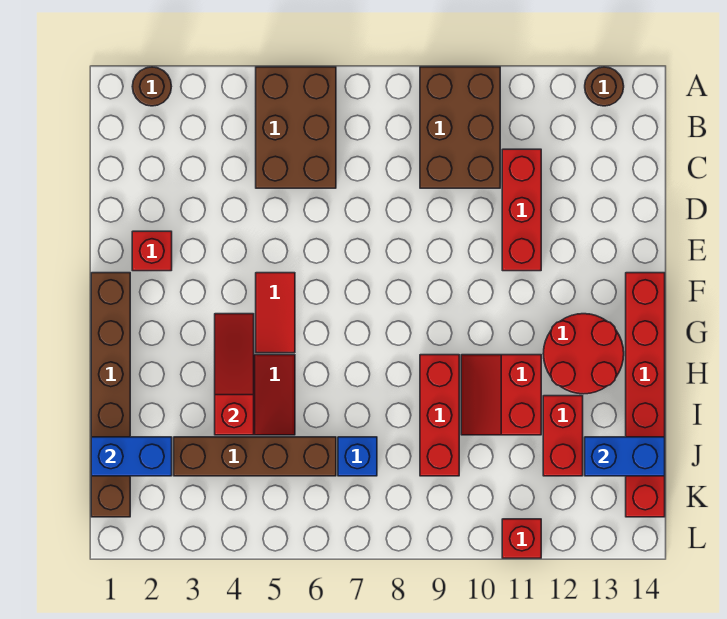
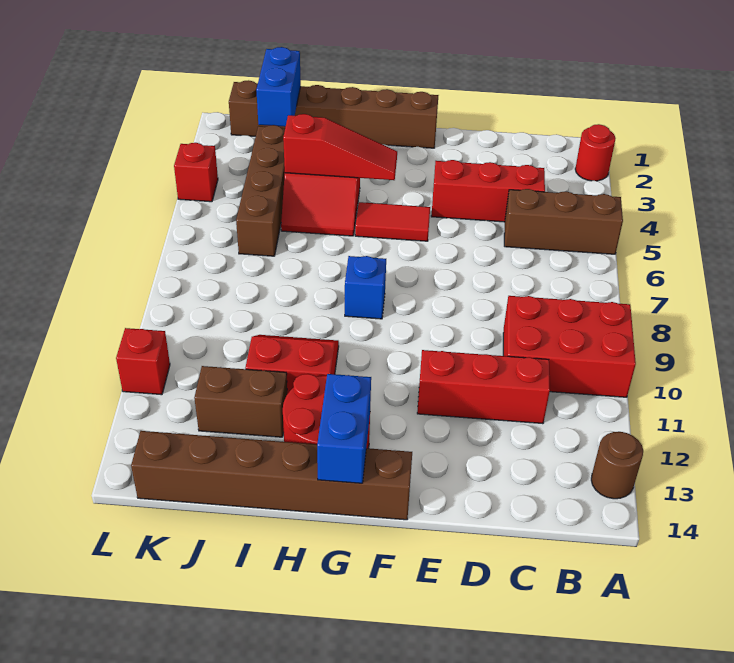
brown round brick A2 level 1 -> red round brick A2 level 1
brown brick A5:C6 level 1 -> brown brick A5:C5 level 1
brown brick A9:C10 level 1 -> red brick A9:C10 level 1
red brick E2 level 1 -> red brick L4 level 1
red brick F14:K14 level 1 -> brown brick F14:K14 level 1
red brick H9:J9 level 1 -> red brick C4:E4 level 1
red brick I12:J12 level 1 -> brown brick I12:J12 level 1
blue brick J7 level 1 -> blue brick G8 level 1
blue brick J13:J14 level 2 -> blue brick G13:G14 level 2

